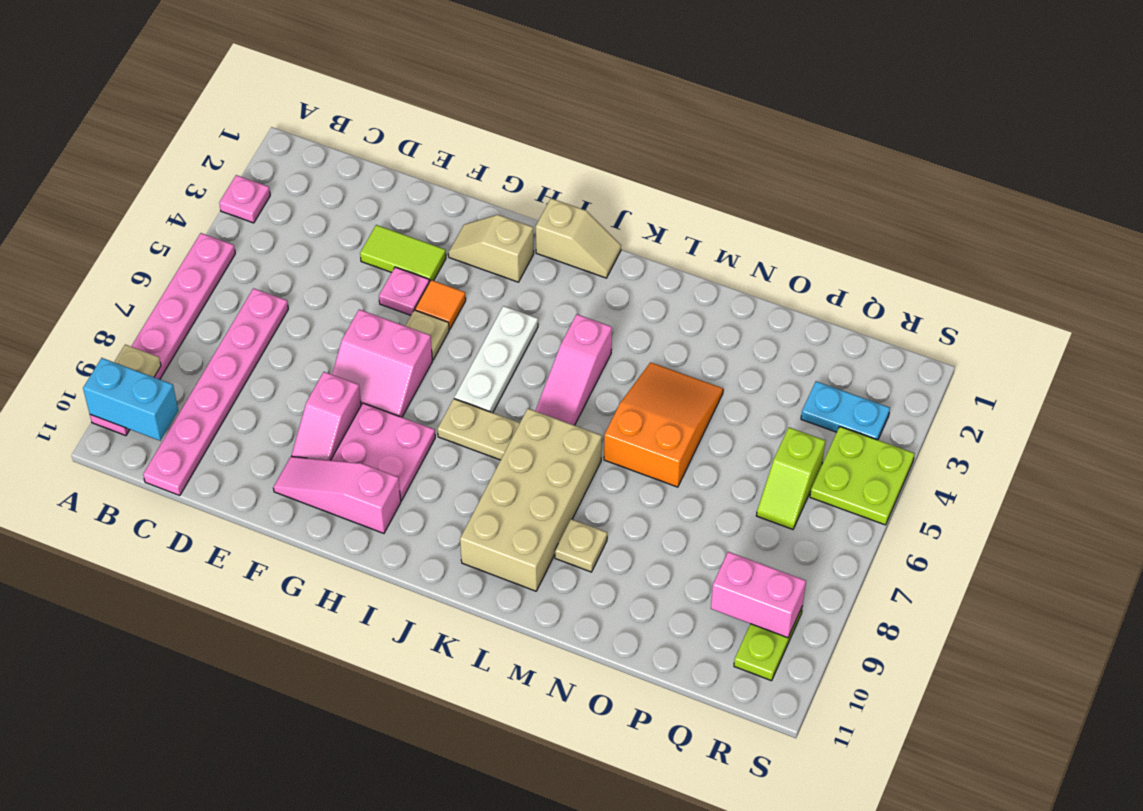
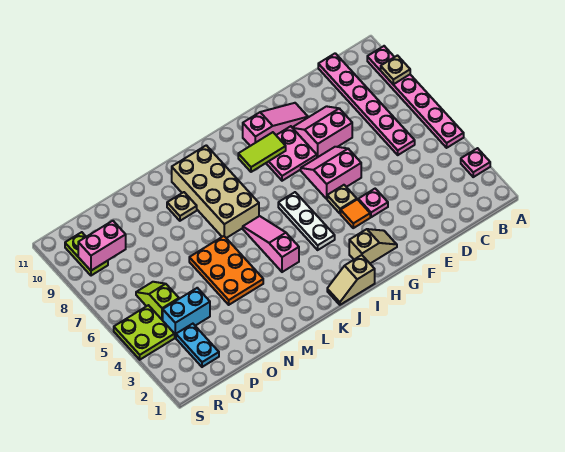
cyan brick A10:B10 level 2 -> cyan brick P4:Q4 level 1
lime tile E3:F3 level 1 -> lime tile H9:I9 level 2
pink slope F8:F9 level 1 top 8 -> pink slope E8:F9 level 1 top 8
tan plate I7:J7 level 1 -> none
orange slope M4:N6 level 1 top 6 -> orange plate M4:N6 level 1
cyan plate Q3:R3 level 1 -> cyan plate Q2:Q3 level 1

